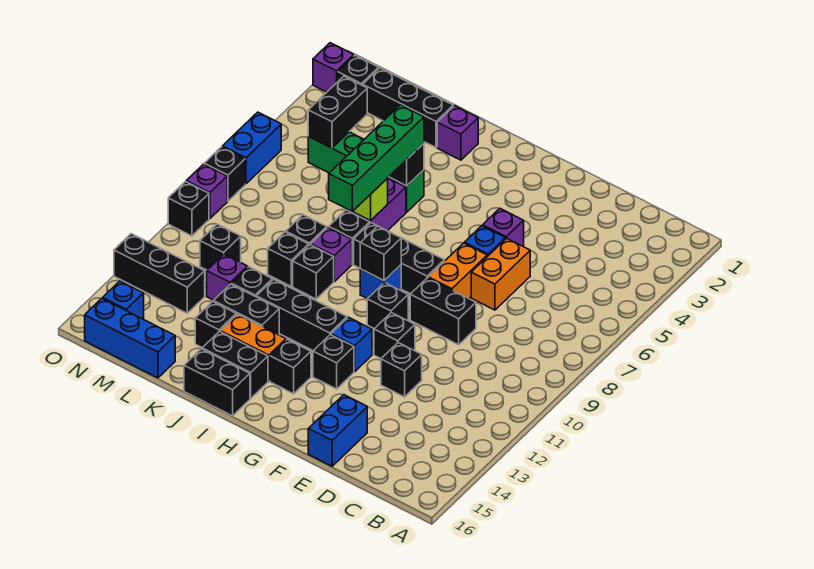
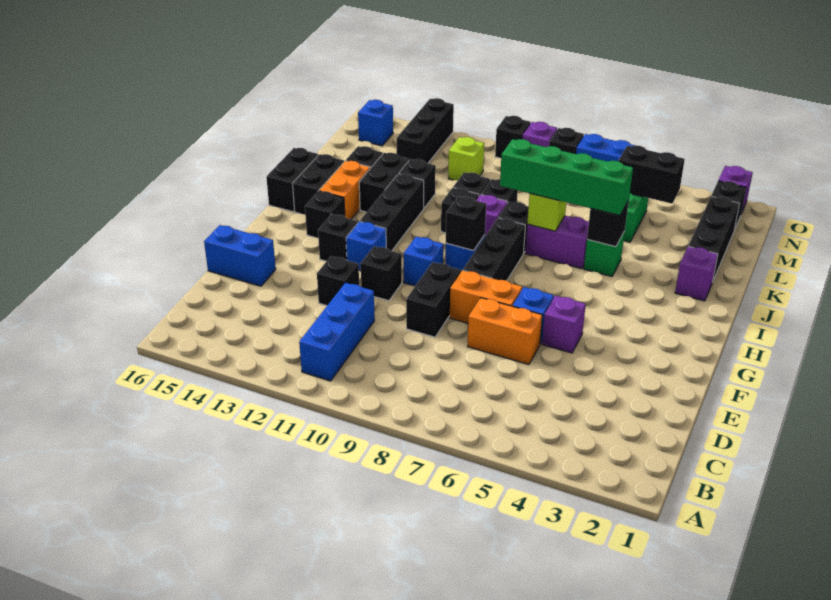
black brick G10 level 1 -> blue brick G10 level 1
purple brick L12 level 1 -> none
blue brick L16:N16 level 1 -> blue brick B11:D11 level 1
black brick M11 level 1 -> lime brick M11 level 1

